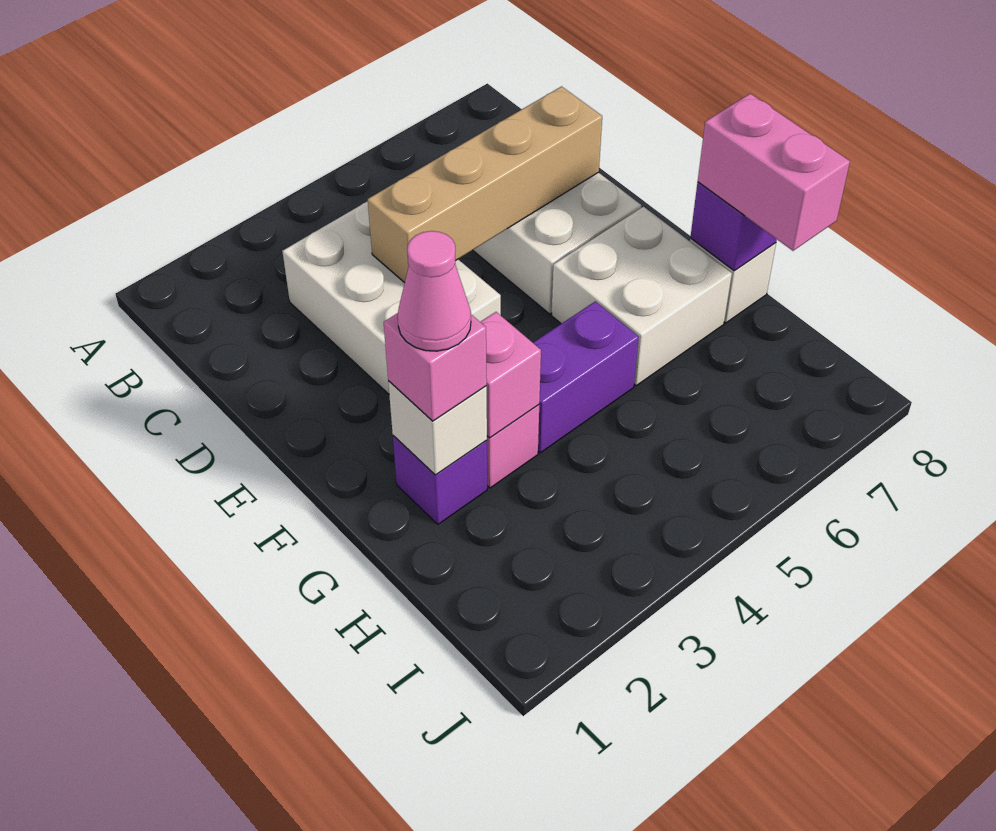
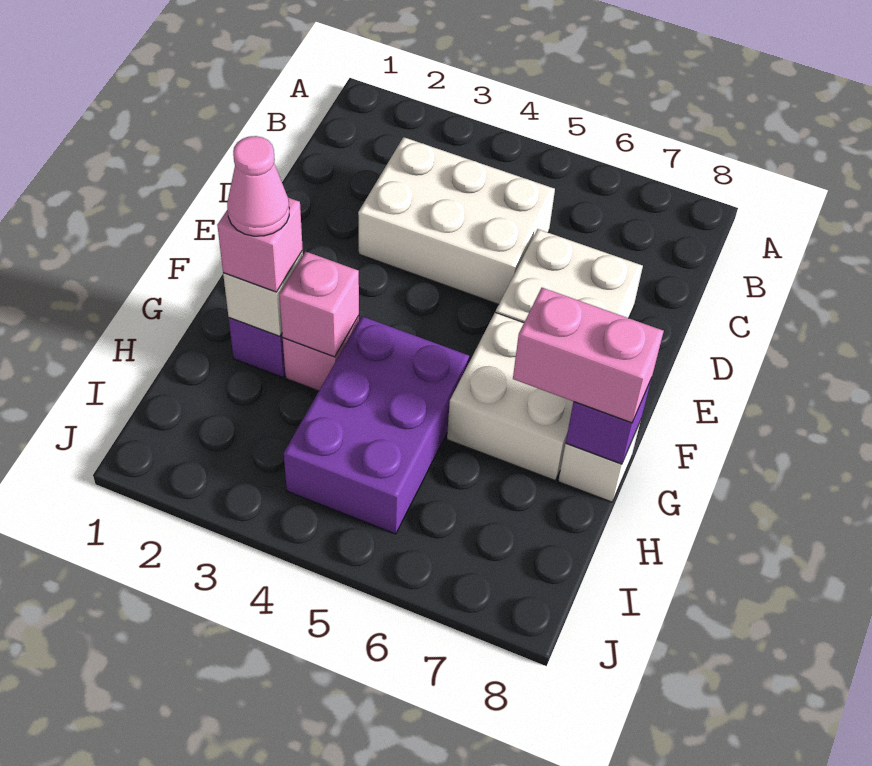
white brick C3:E4 level 1 -> white brick C3:D5 level 1
tan brick D4:D7 level 2 -> none
purple brick G4:G5 level 1 -> purple brick G4:I5 level 1
pink brick G8:H8 level 3 -> pink brick G7:G8 level 3

